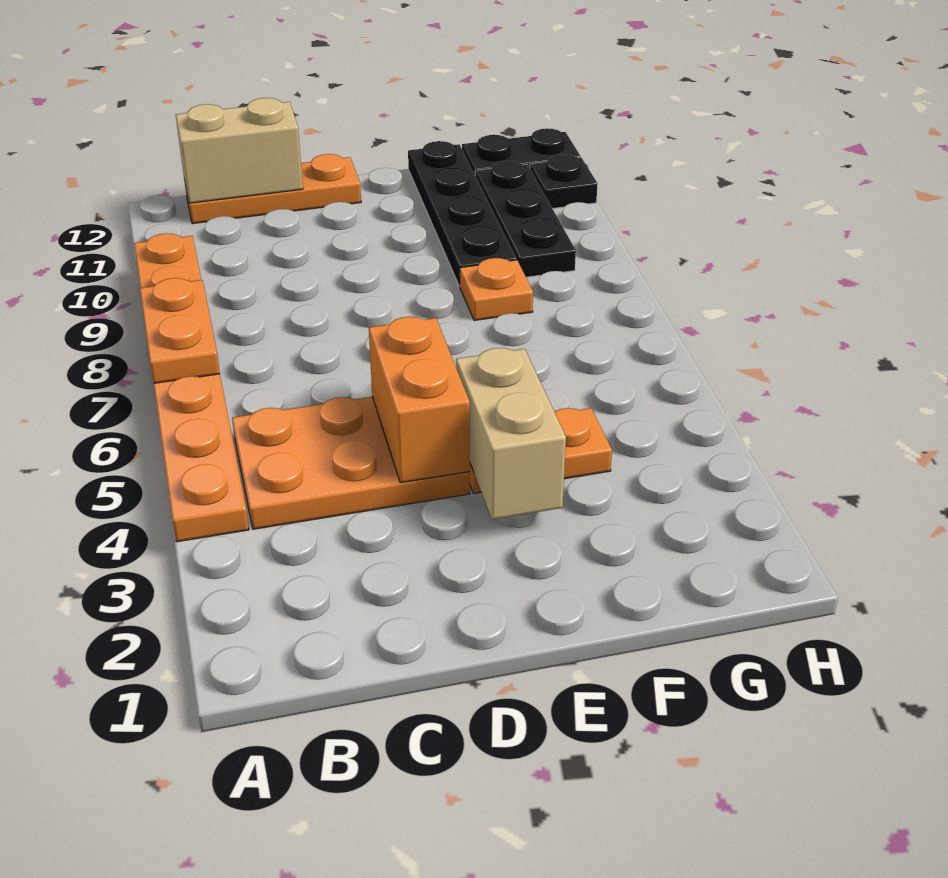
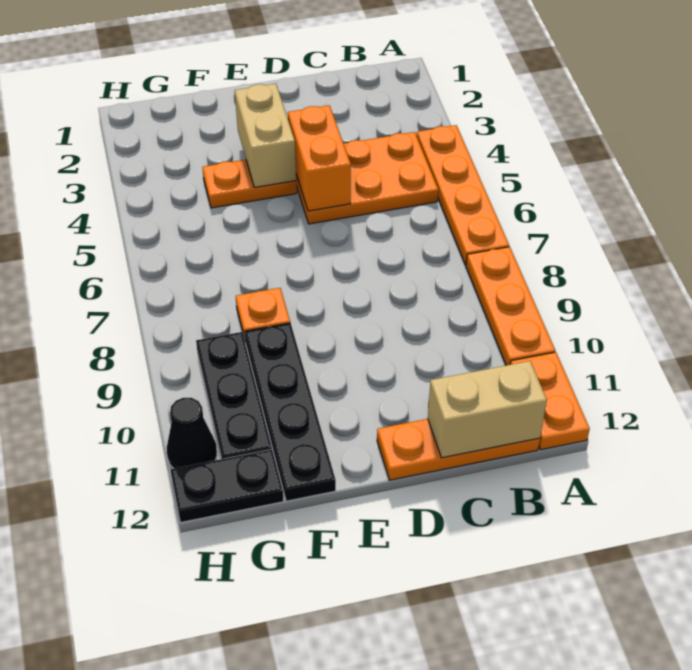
orange plate A7:A8 level 2 -> orange plate A11:A12 level 1
black plate H11 level 1 -> black cone H11 level 1

